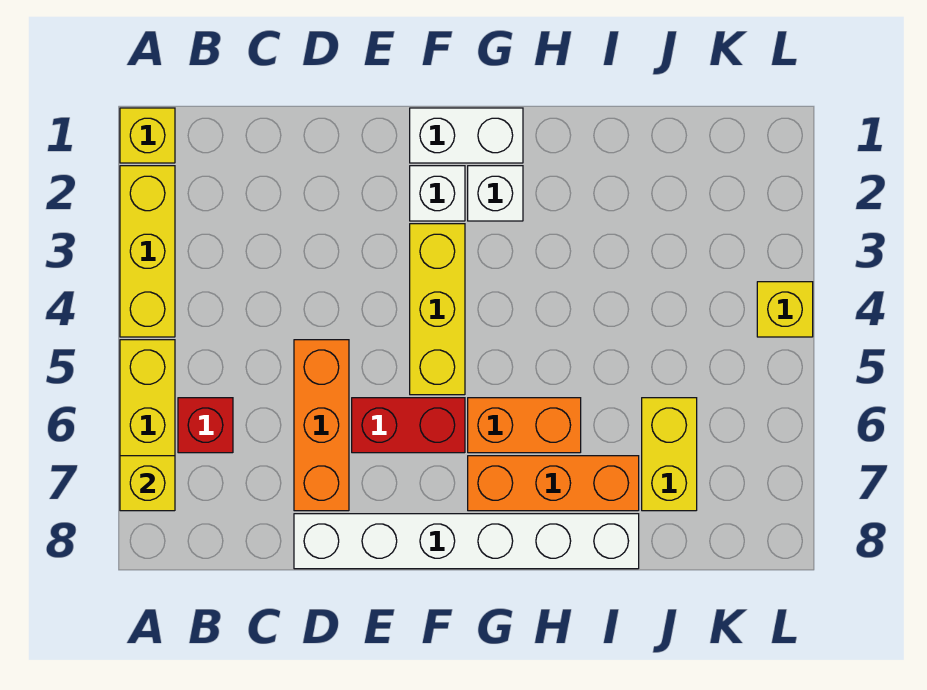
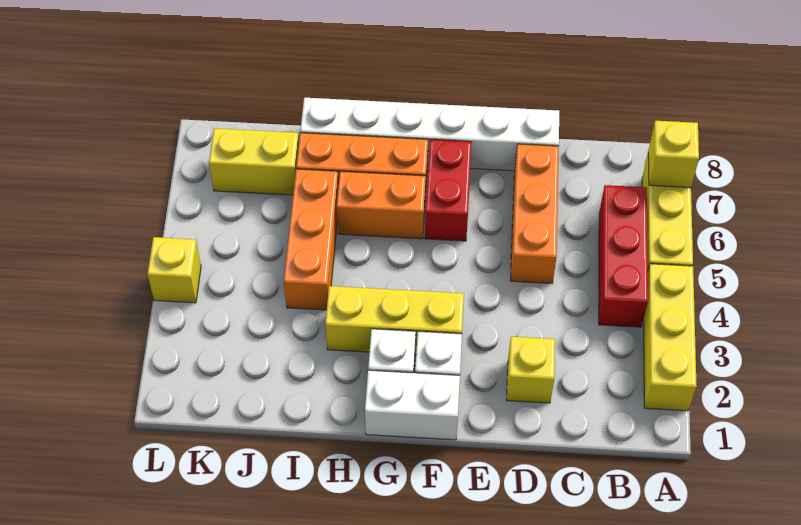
yellow brick A1 level 1 -> yellow brick D2 level 1
red brick B6 level 1 -> red brick B4:B6 level 1
red brick E6:F6 level 1 -> red brick F6:F7 level 1
yellow brick F3:F5 level 1 -> yellow brick F3:H3 level 1
none -> orange brick I4:I6 level 1
yellow brick J6:J7 level 1 -> yellow brick J7:K7 level 1

